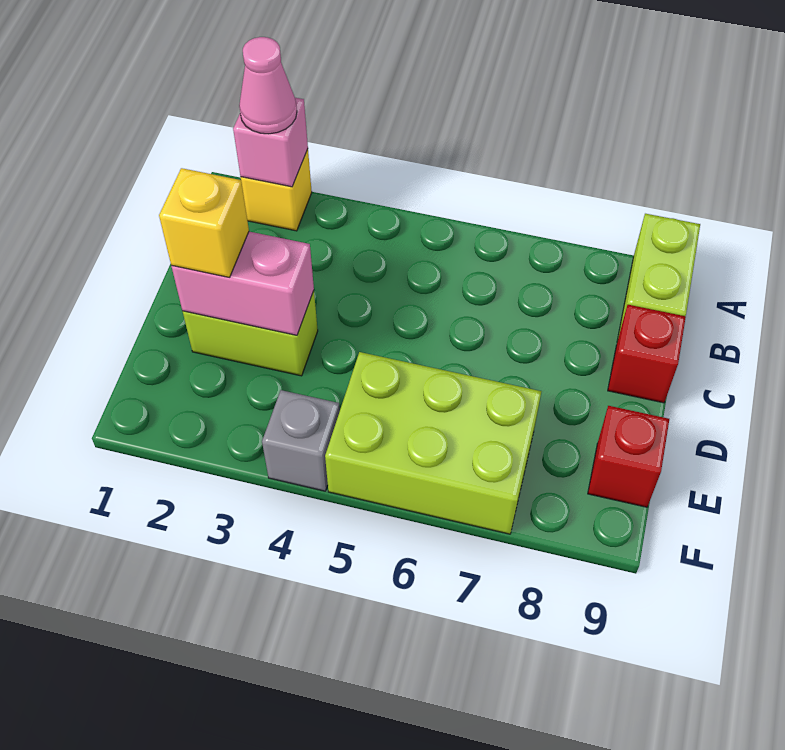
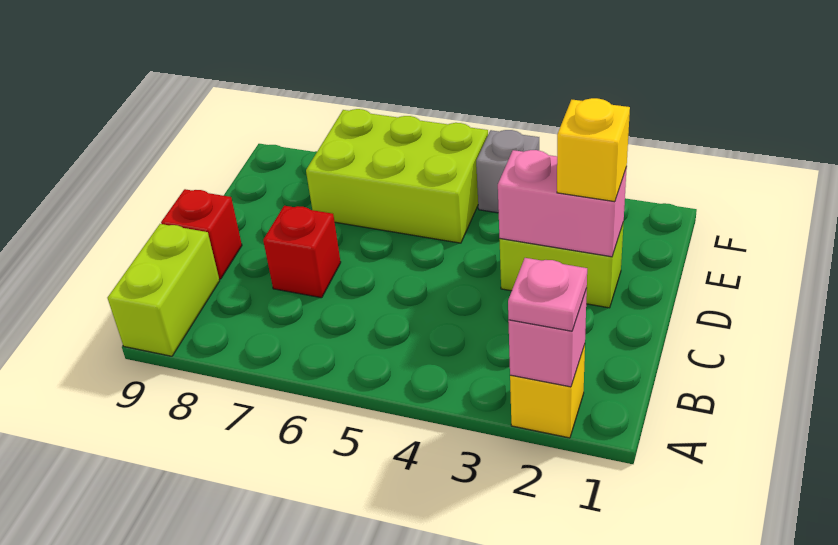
pink cone A2 level 3 -> pink plate A2 level 3
red brick E9 level 1 -> red brick C7 level 1

